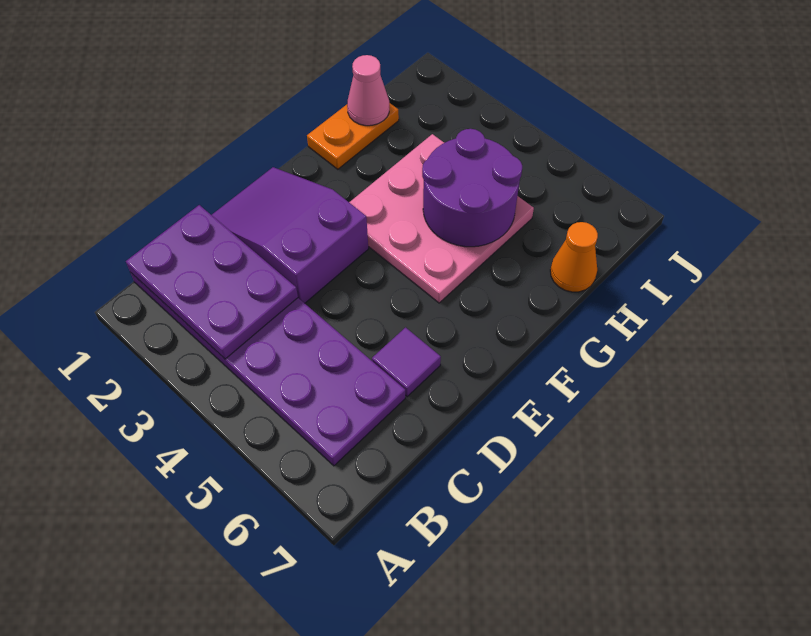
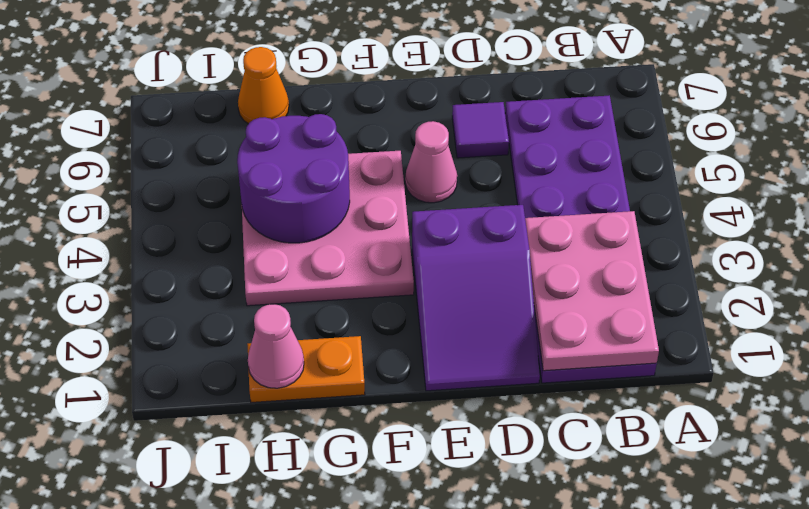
purple plate B1:C3 level 2 -> pink plate B1:C3 level 2
none -> pink cone E5 level 1

